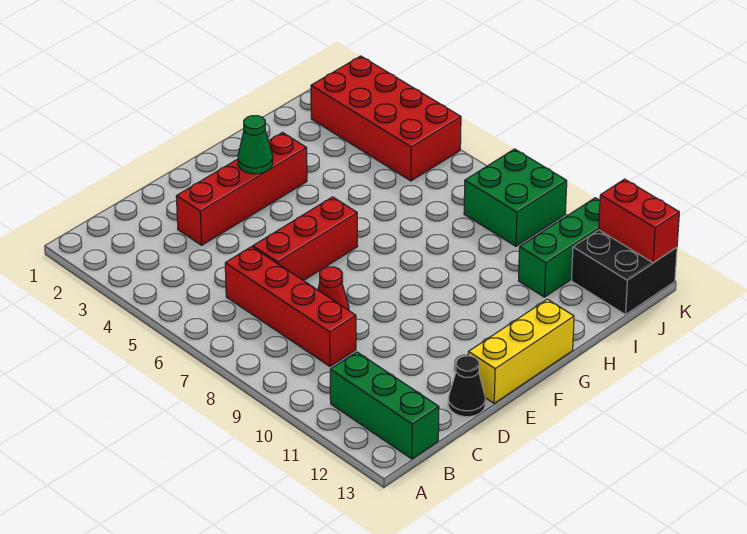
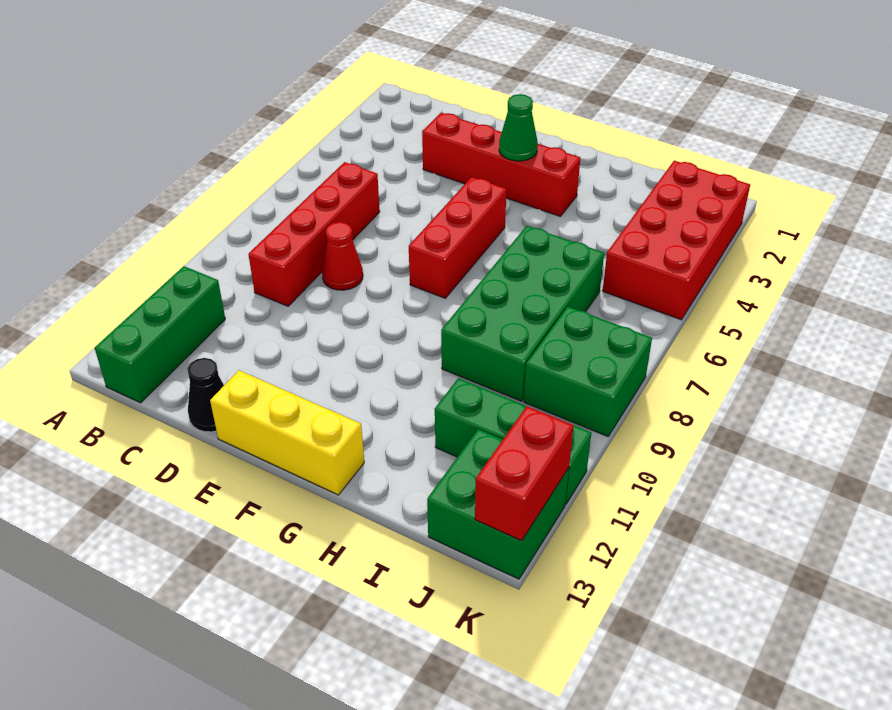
red brick D6:F6 level 1 -> red brick F5:F7 level 1
none -> green brick H6:I9 level 1
black brick J12:K13 level 1 -> green brick J12:K13 level 1

